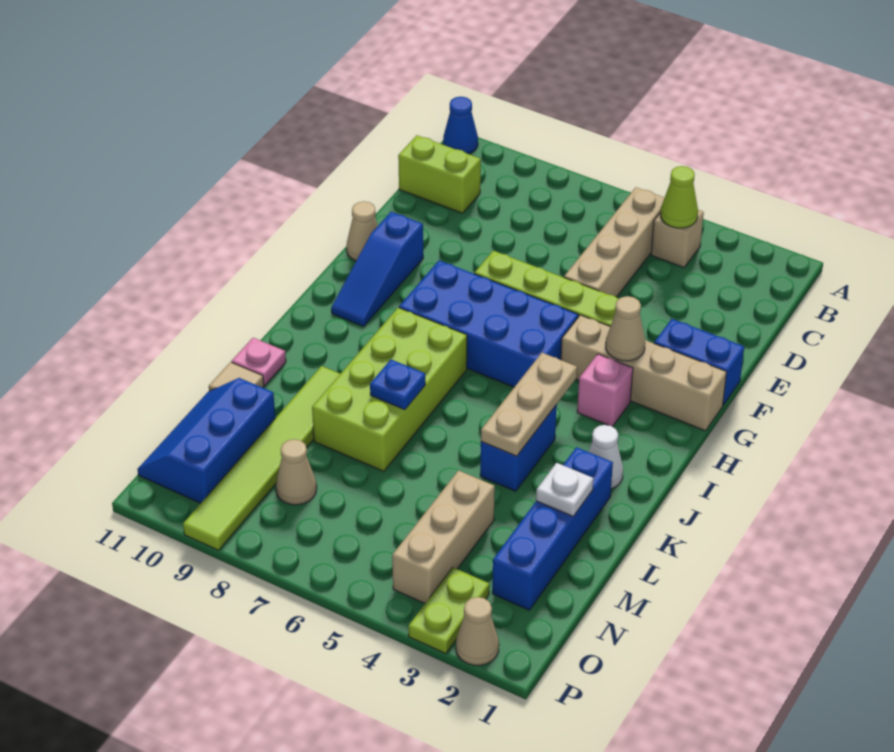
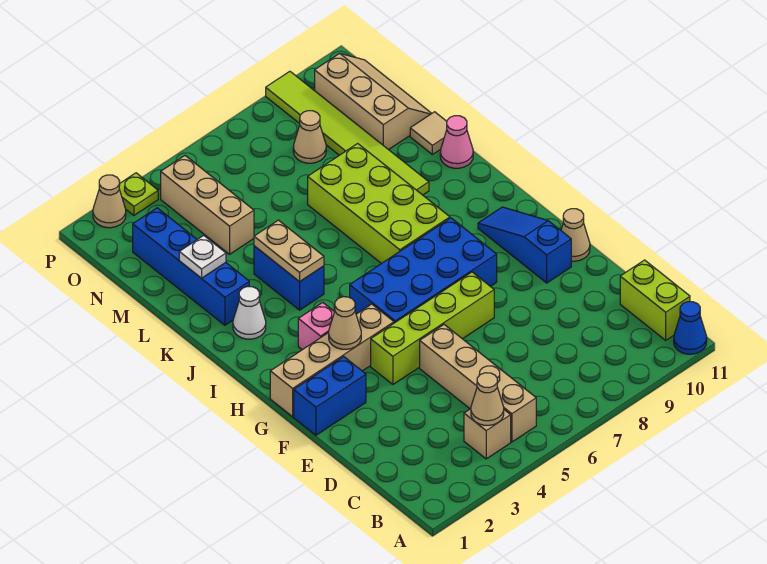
lime cone B4 level 2 -> tan cone B4 level 2
lime brick C10:C11 level 1 -> lime brick B11:C11 level 1
tan plate I4:K4 level 2 -> tan plate J4:K4 level 2
blue plate K7 level 2 -> none
pink plate K11 level 1 -> pink cone K11 level 1
blue slope M10:O11 level 1 top 10 -> tan slope M10:O11 level 1 top 10
lime plate O3:P3 level 1 -> lime plate P3 level 1

